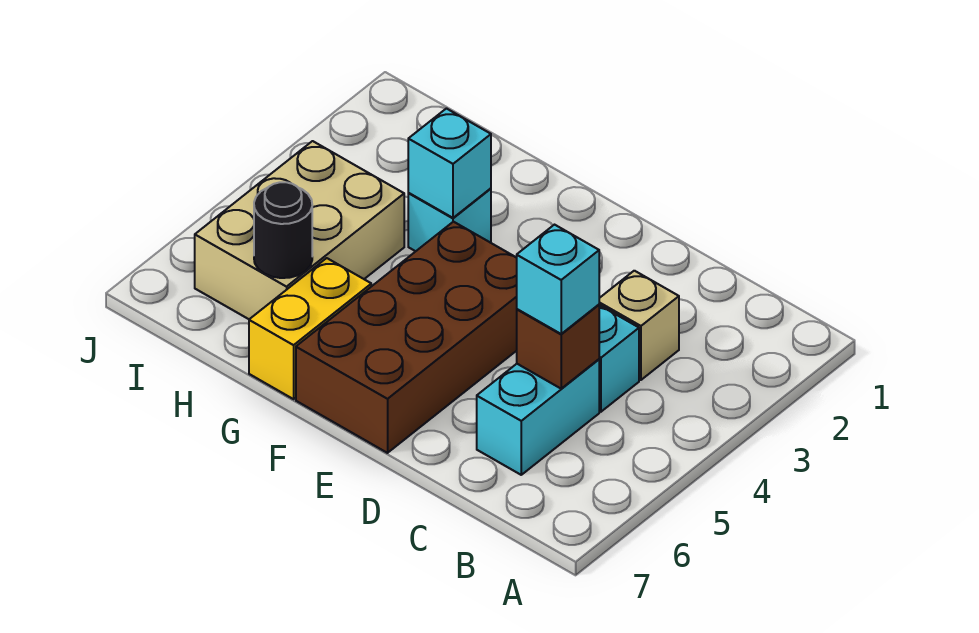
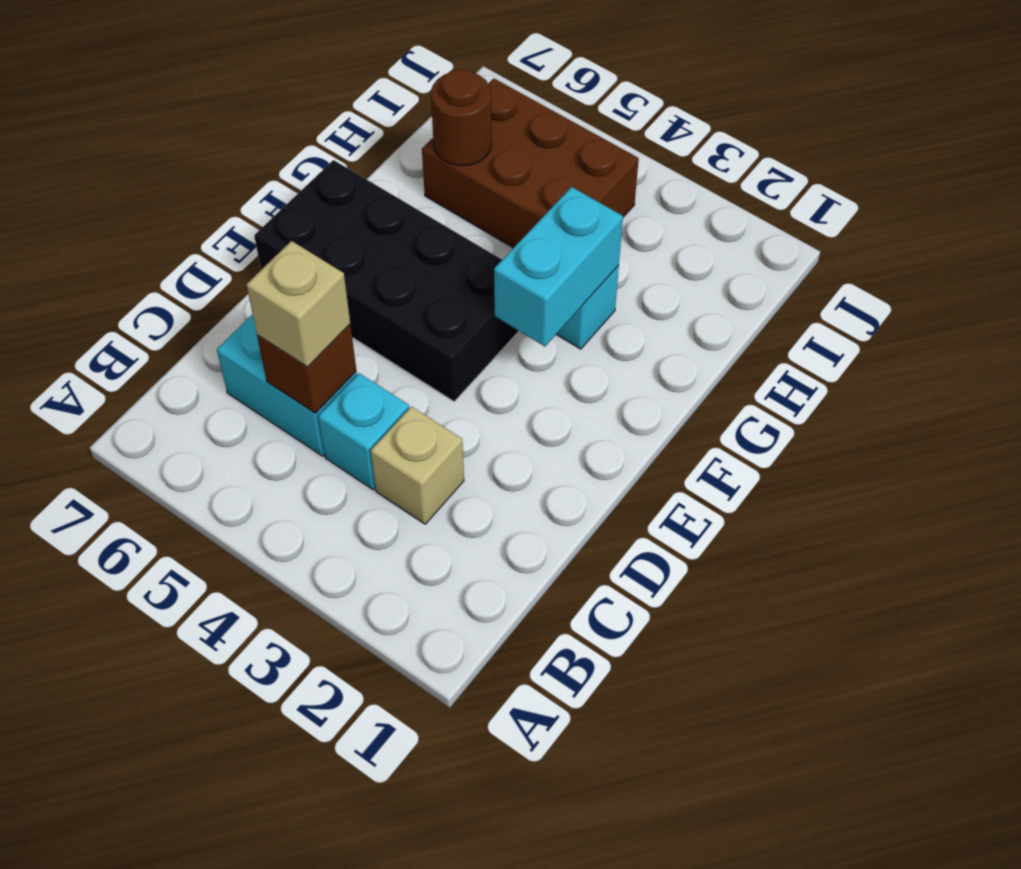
cyan brick C5 level 3 -> tan brick C5 level 3
brown brick E4:F7 level 1 -> black brick E4:F7 level 1
cyan brick G3 level 2 -> cyan brick F3:G3 level 2
yellow brick G6:G7 level 1 -> none
tan brick H4:I6 level 1 -> brown brick H4:I6 level 1
black round brick H6 level 2 -> brown round brick H6 level 2

